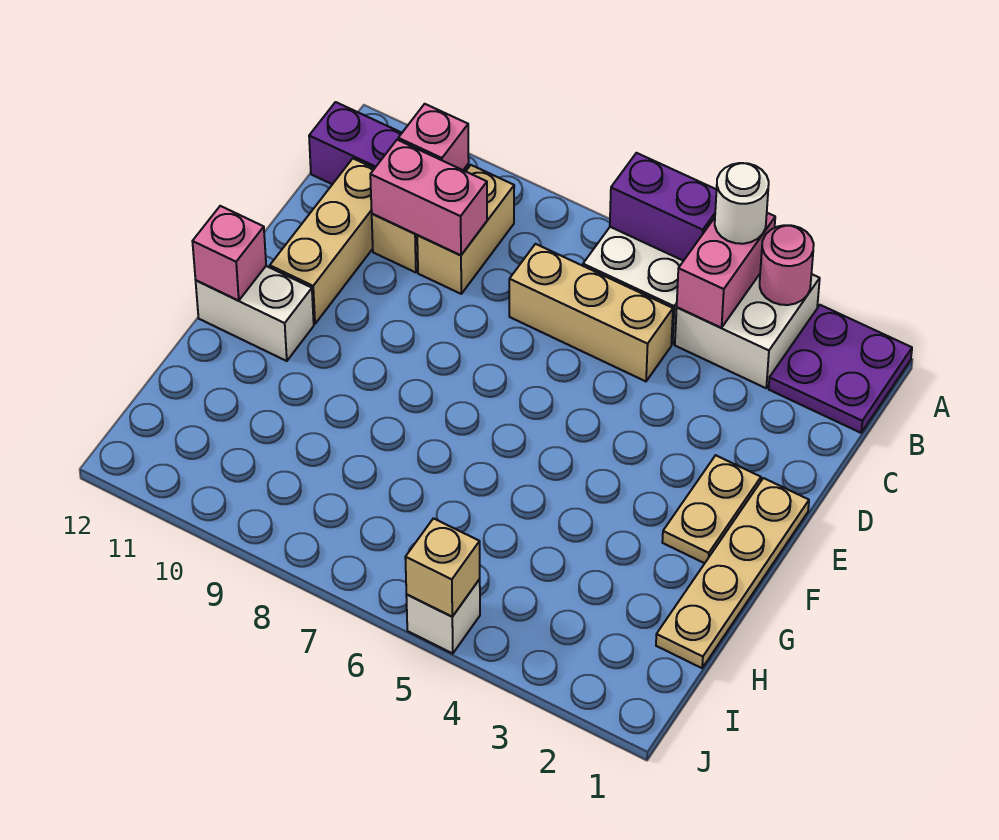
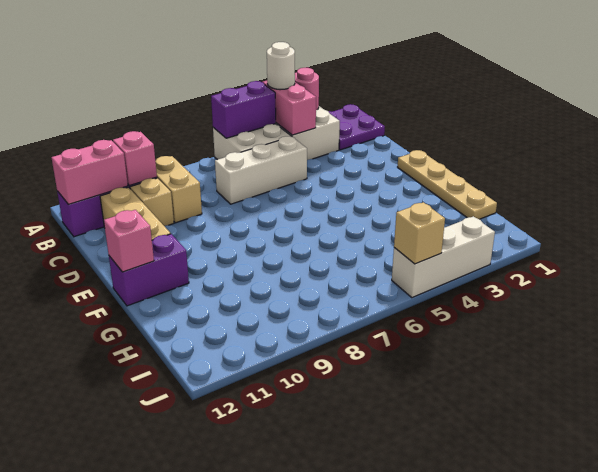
tan brick C5:C7 level 1 -> white brick C5:C7 level 1
pink brick C9:C10 level 2 -> pink brick B11:B12 level 2
tan plate E2:F2 level 1 -> none
white brick F11:F12 level 1 -> purple brick F11:F12 level 1
white brick J5 level 1 -> white brick J3:J5 level 1

